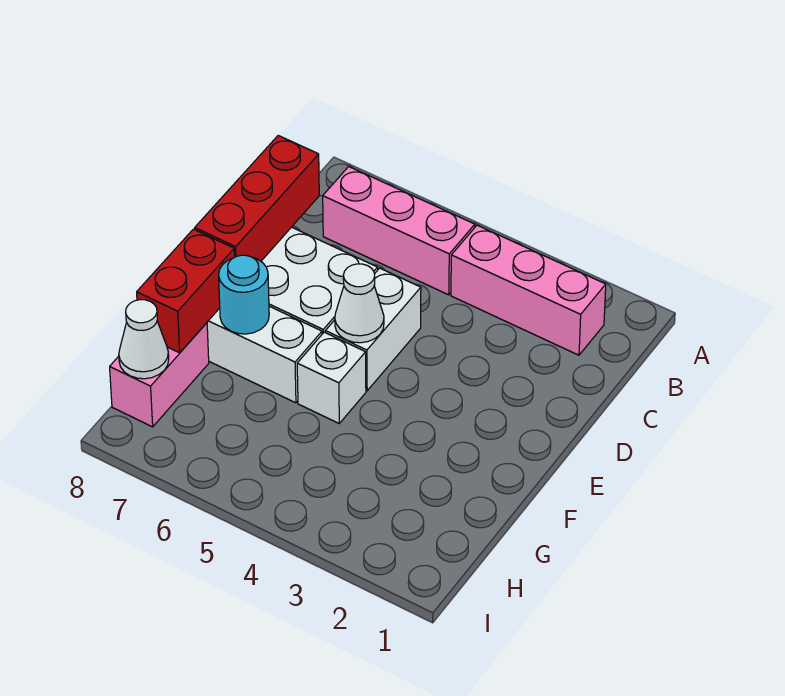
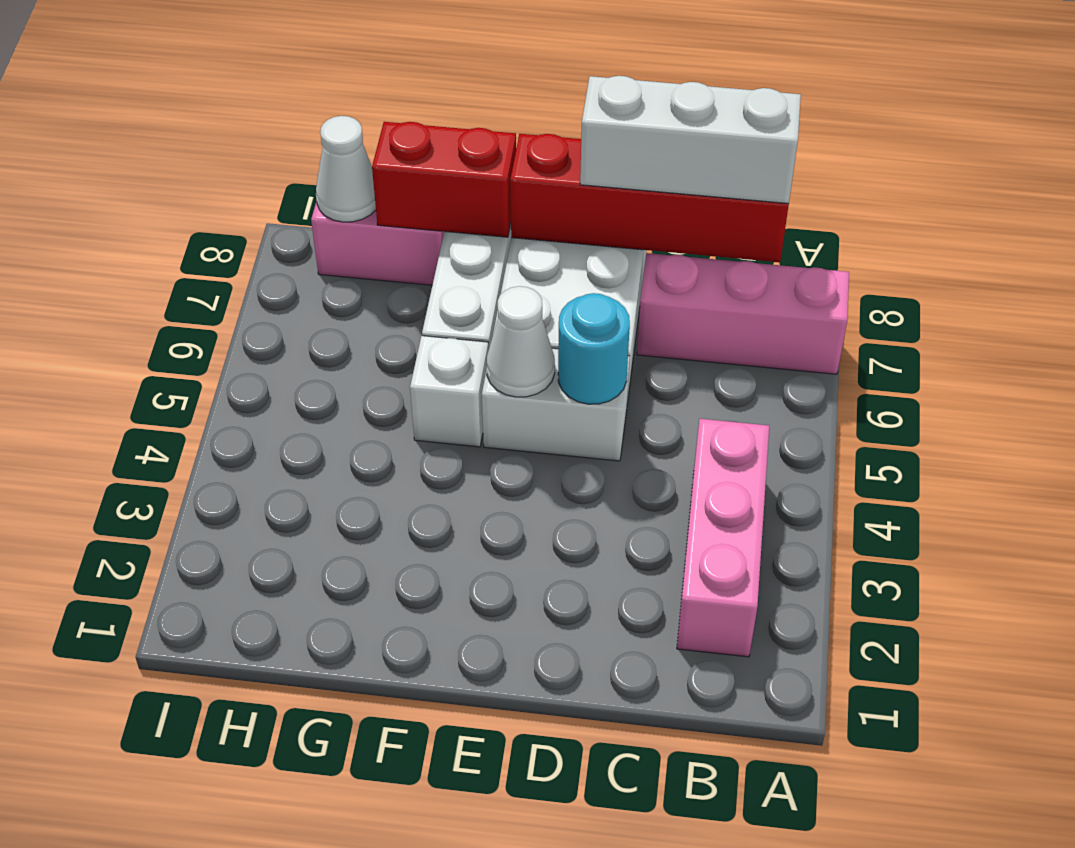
pink brick B5:B7 level 1 -> pink brick A7:C7 level 1
none -> white brick B8:D8 level 3
red brick C8:E8 level 2 -> red brick B8:E8 level 2
cyan round brick F7 level 2 -> cyan round brick D5 level 2

